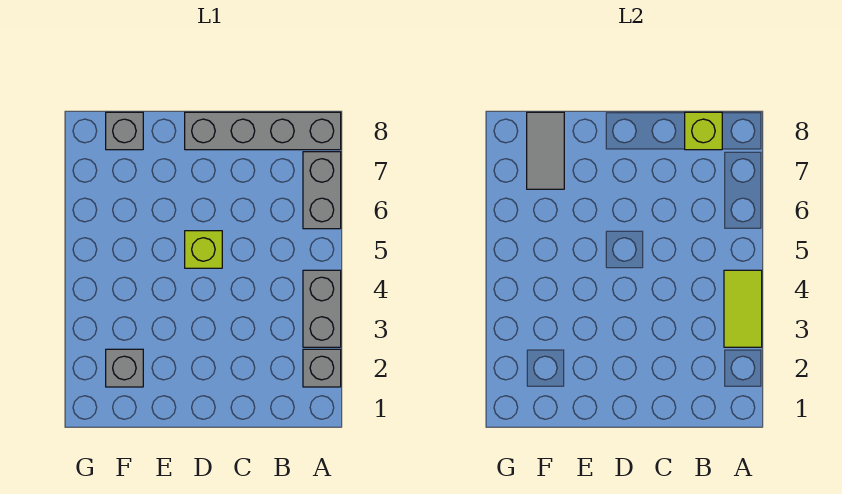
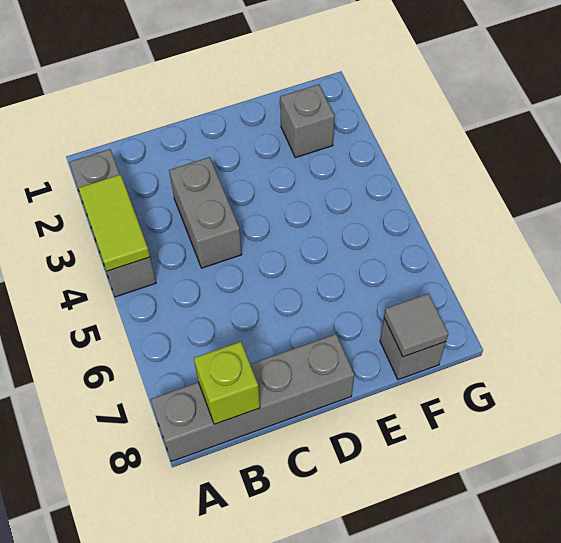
grey brick A6:A7 level 1 -> grey brick C3:C4 level 1
lime brick D5 level 1 -> none
grey tile F7:F8 level 2 -> grey tile F8 level 2

